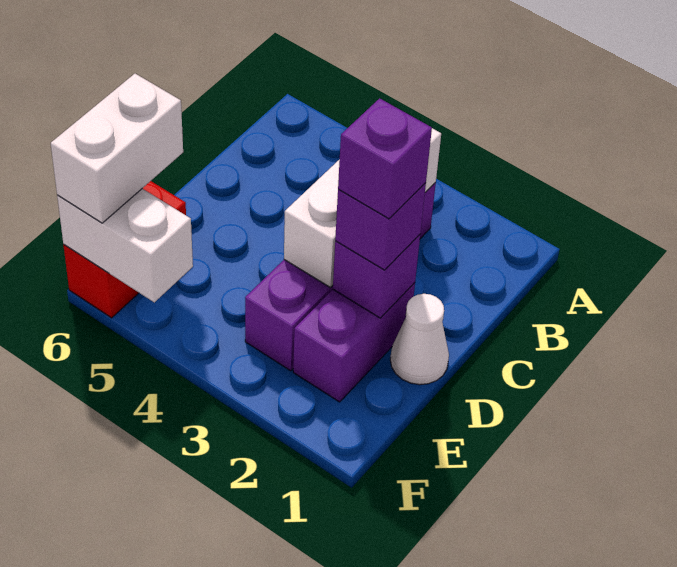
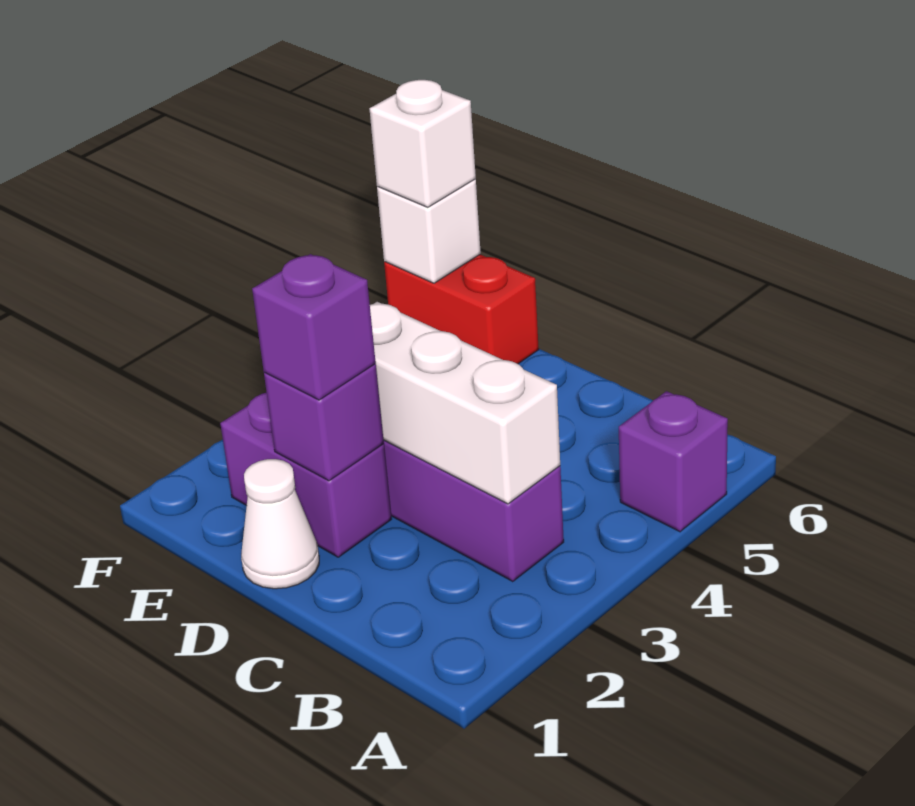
purple brick D2 level 4 -> purple brick A5 level 1
white brick E6:F6 level 3 -> white brick F6 level 3
white brick F5:F6 level 2 -> white brick F6 level 2

